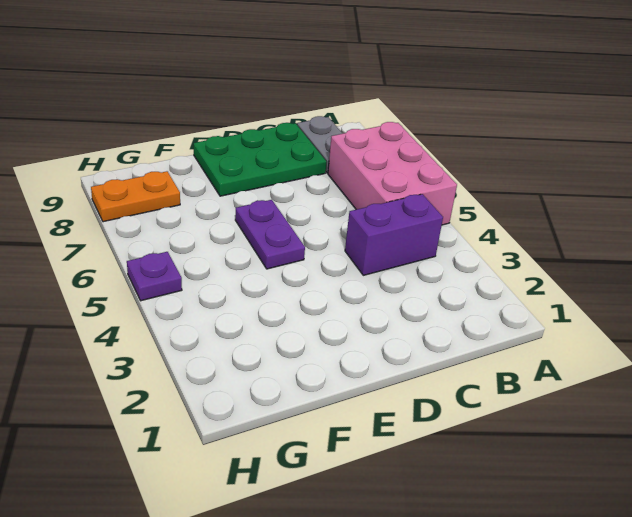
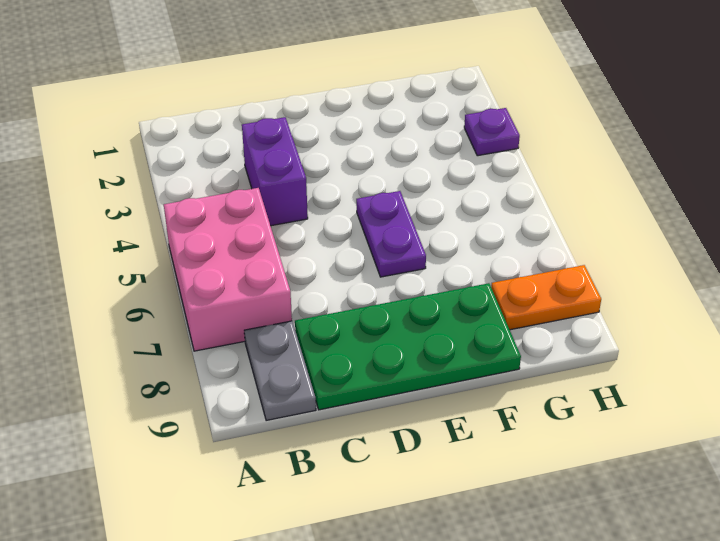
purple brick B4:C4 level 1 -> purple brick C3:C4 level 1
green plate C8:E9 level 1 -> green plate C8:F9 level 1
purple plate H5 level 1 -> purple plate H3 level 1

